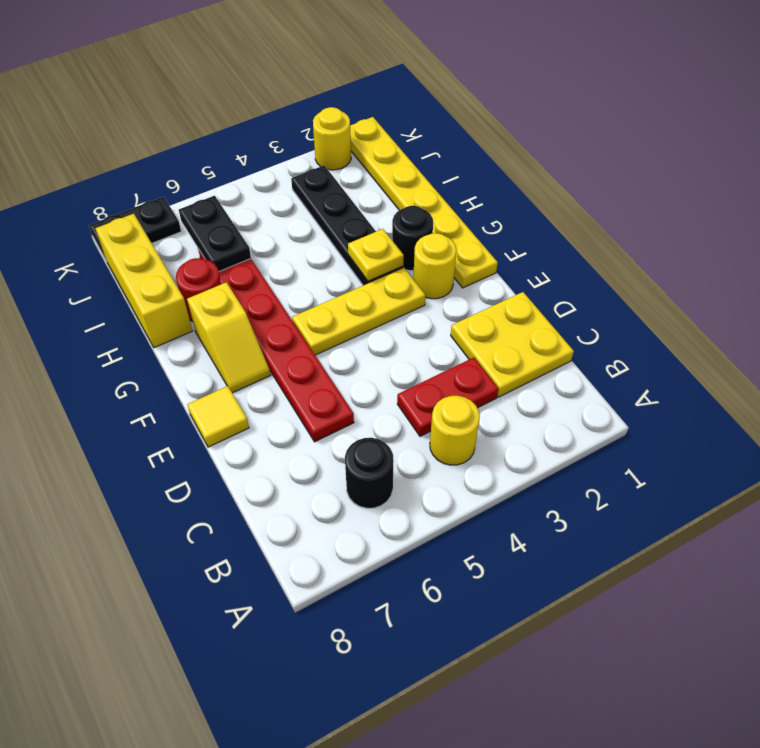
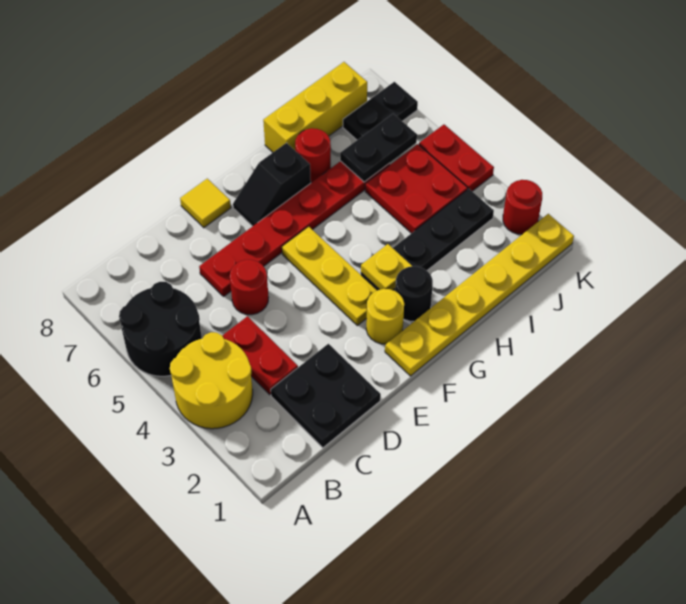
yellow round brick B4 level 1 -> yellow round brick A3:B4 level 1
black round brick B6 level 1 -> black round brick A5:B6 level 1
yellow plate C1:D2 level 1 -> black plate C1:D2 level 1
none -> red round brick D5 level 1
yellow slope F7:G7 level 1 top G -> black slope F7:G7 level 1 top G
none -> red plate I4:J5 level 1
yellow round brick K2 level 1 -> red round brick K2 level 1
none -> red plate K4:K5 level 1
black plate K7:K8 level 1 -> black plate J7:K7 level 1

